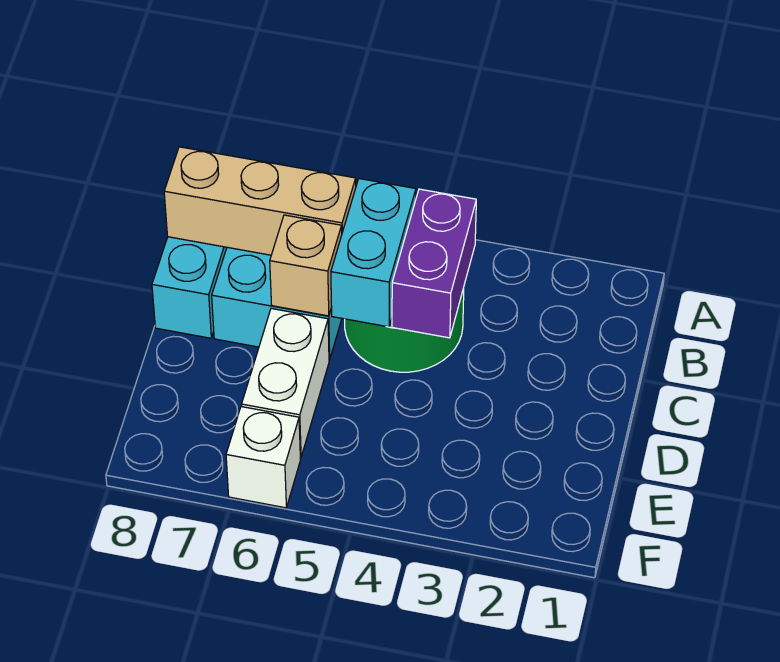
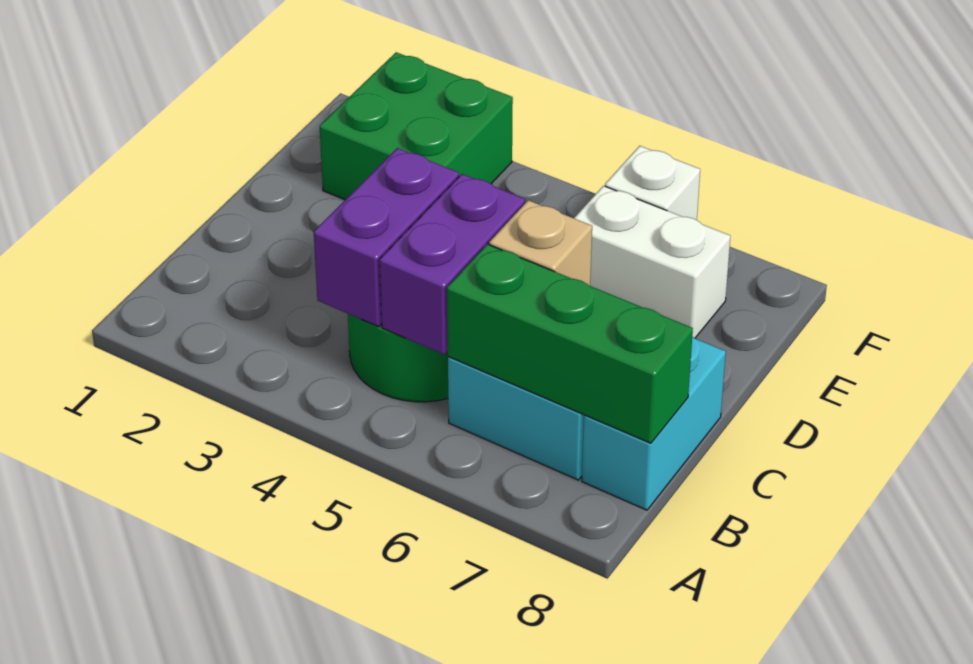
cyan brick B5:C5 level 2 -> purple brick B5:C5 level 2
tan brick B6:B8 level 2 -> green brick B6:B8 level 2
white brick D6:E6 level 1 -> white brick E6:E7 level 1
none -> green brick E2:F3 level 1

